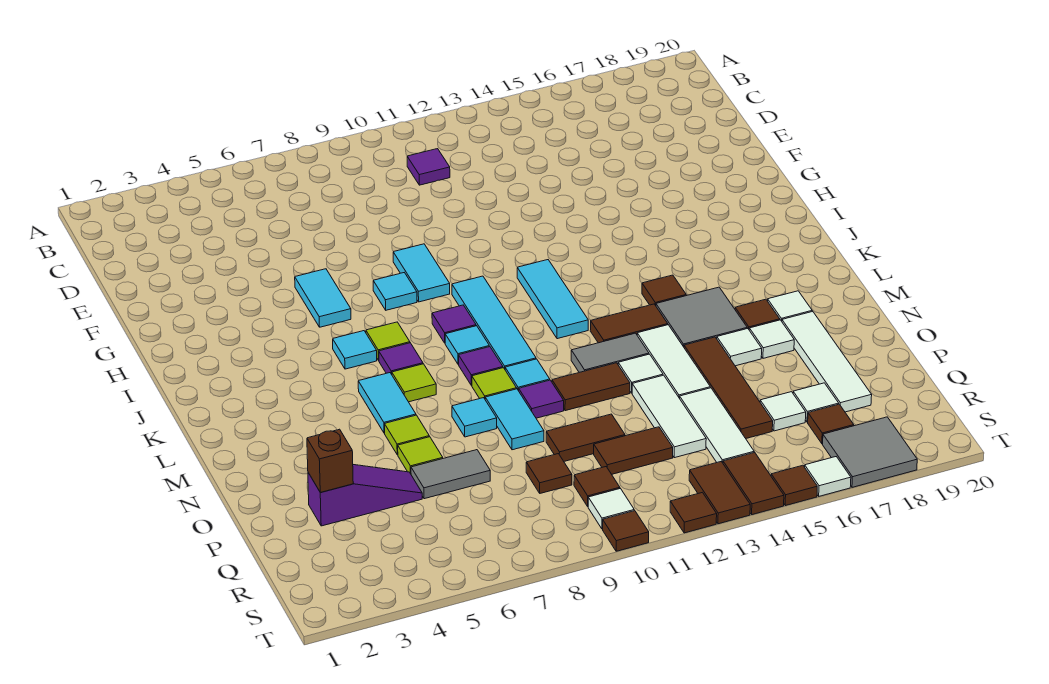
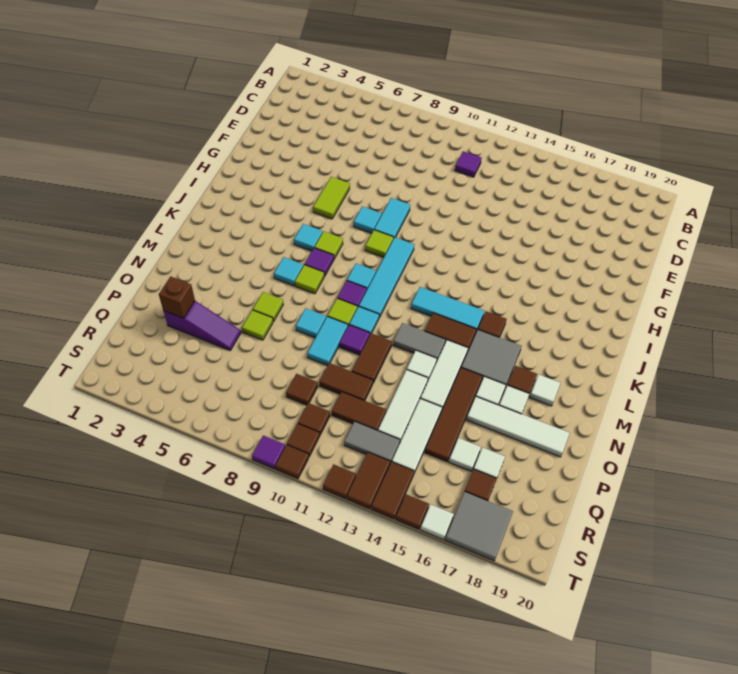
cyan tile G6:H6 level 1 -> lime tile G6:H6 level 1
none -> lime tile I9 level 1
cyan tile I12:K12 level 1 -> cyan tile K12:K14 level 1
purple tile J9 level 1 -> purple tile T9 level 1
cyan tile L6:M6 level 1 -> cyan tile L6 level 1
brown tile N11:N12 level 1 -> brown tile N11:O11 level 1
white tile N18:Q18 level 1 -> white tile O16:O19 level 1
grey tile P6:P7 level 1 -> grey tile R12:R13 level 1
white tile S10 level 1 -> brown tile S10 level 1

